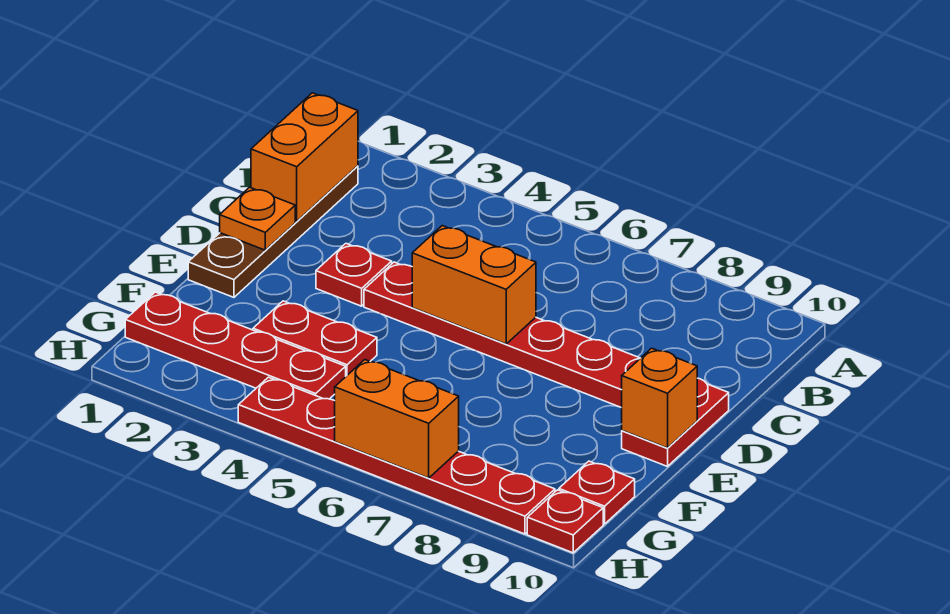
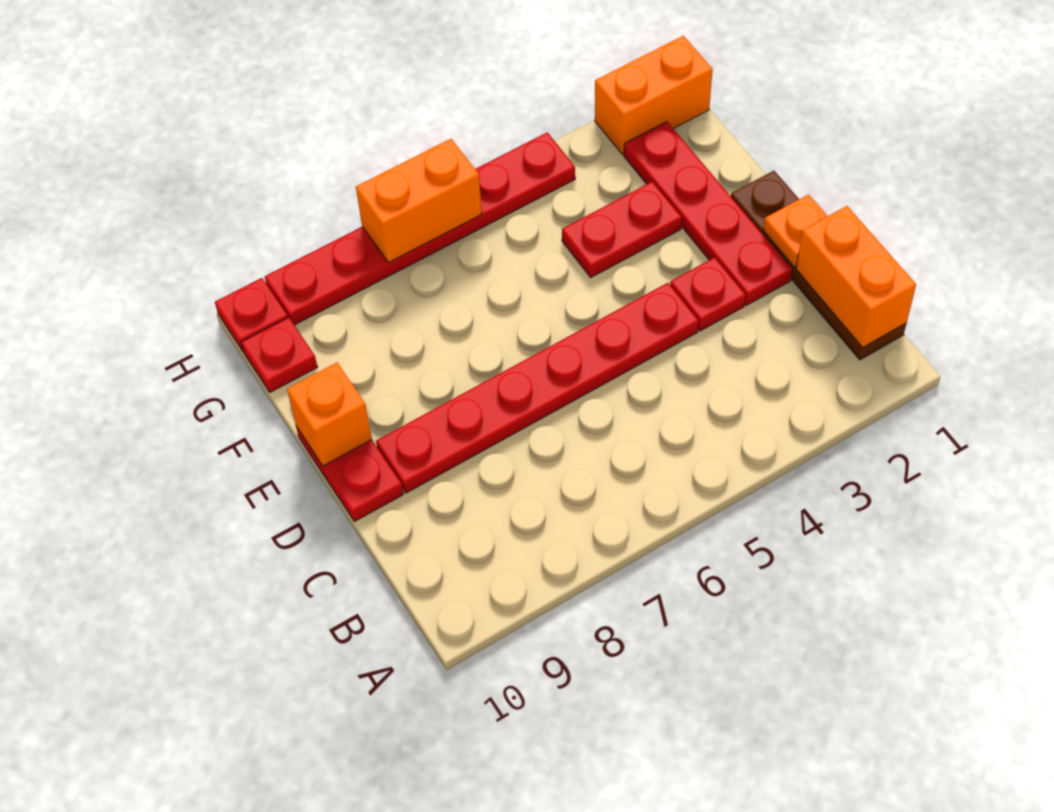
orange brick D5:D6 level 2 -> orange brick H1:H2 level 1
red plate G1:G4 level 1 -> red plate D2:G2 level 1

